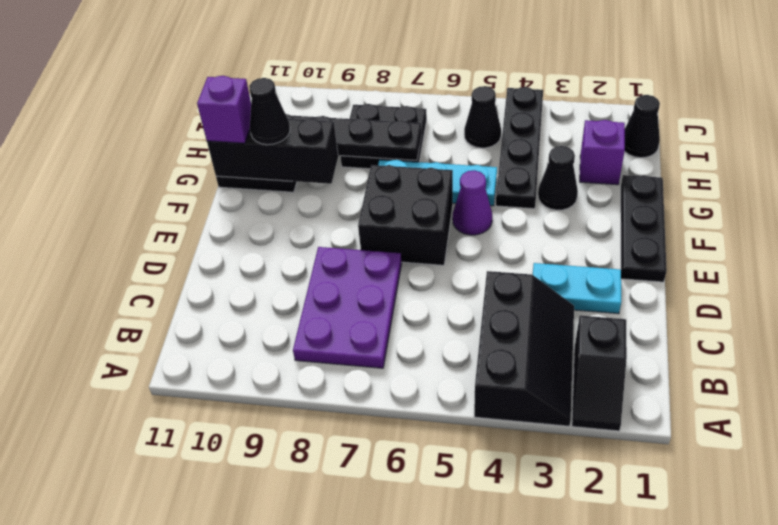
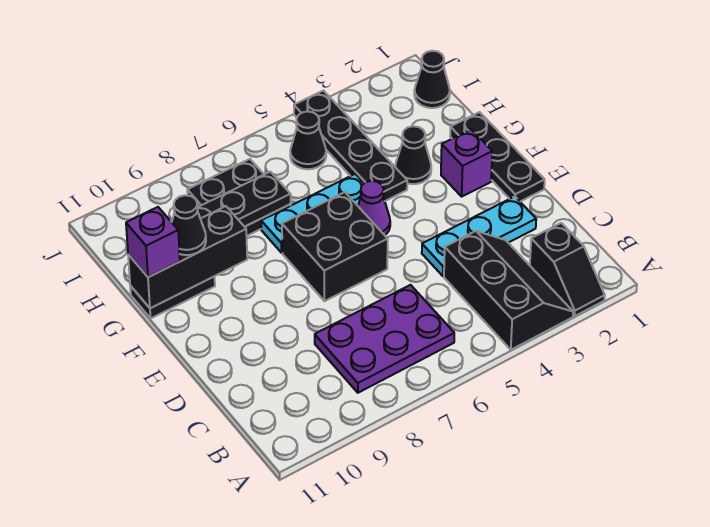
purple plate B7:D8 level 1 -> purple plate B6:C8 level 1
cyan plate D2:D3 level 1 -> cyan plate D2:D4 level 1
purple brick H2 level 1 -> purple brick F2 level 1

